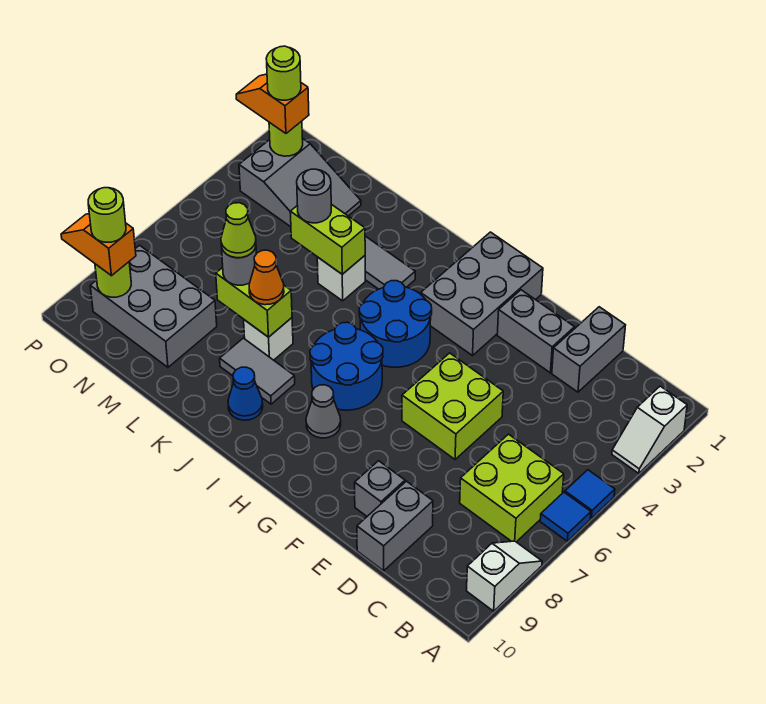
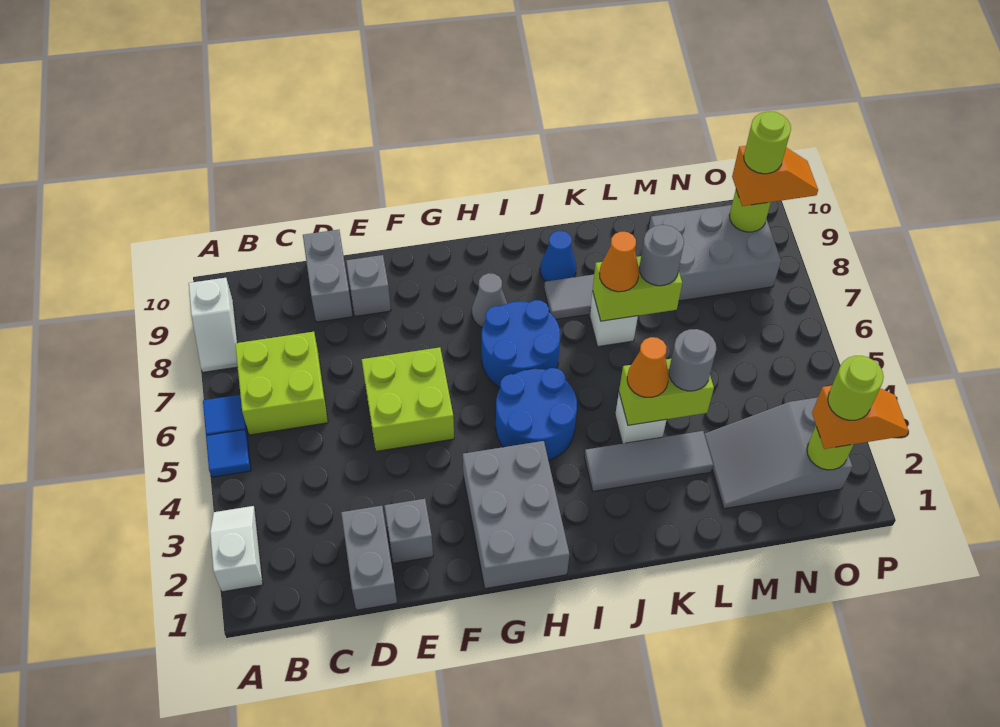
grey brick E2:F2 level 1 -> grey brick E2 level 1
none -> orange cone K4 level 3
lime cone L7 level 4 -> none

